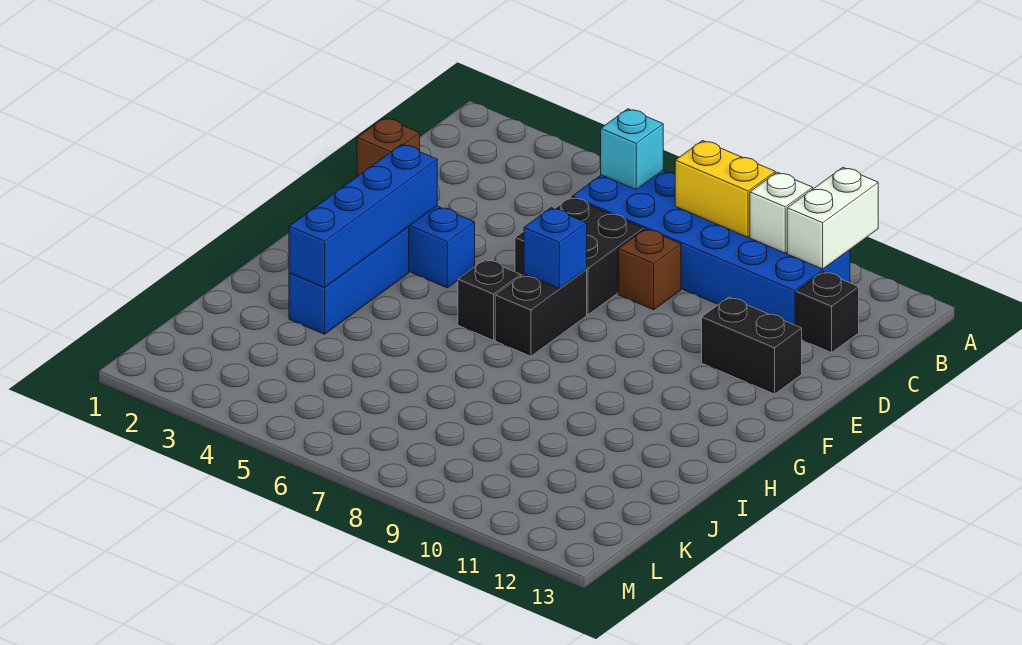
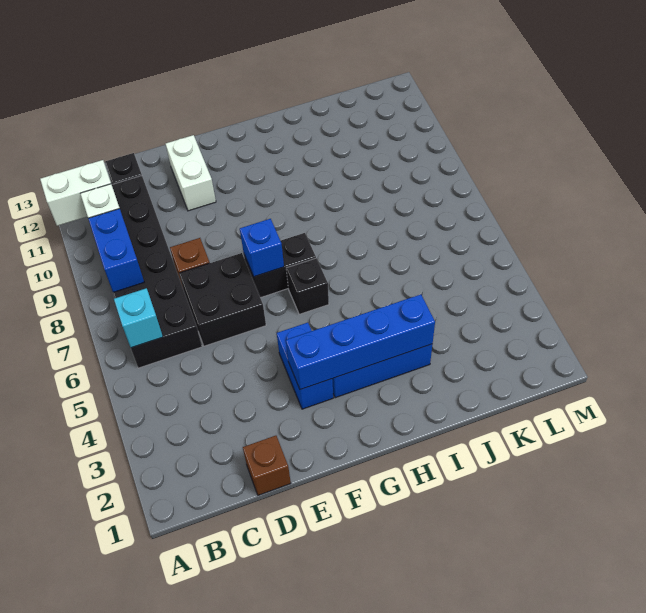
blue brick B6:C11 level 1 -> black brick B6:C11 level 1
yellow brick B8:B9 level 2 -> blue brick B8:B9 level 2
black brick E11:E12 level 1 -> white brick E11:E12 level 1

